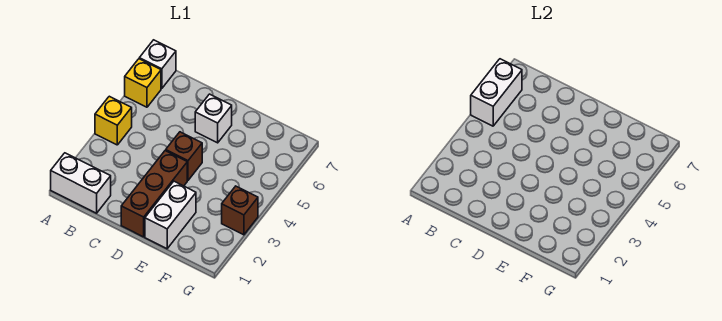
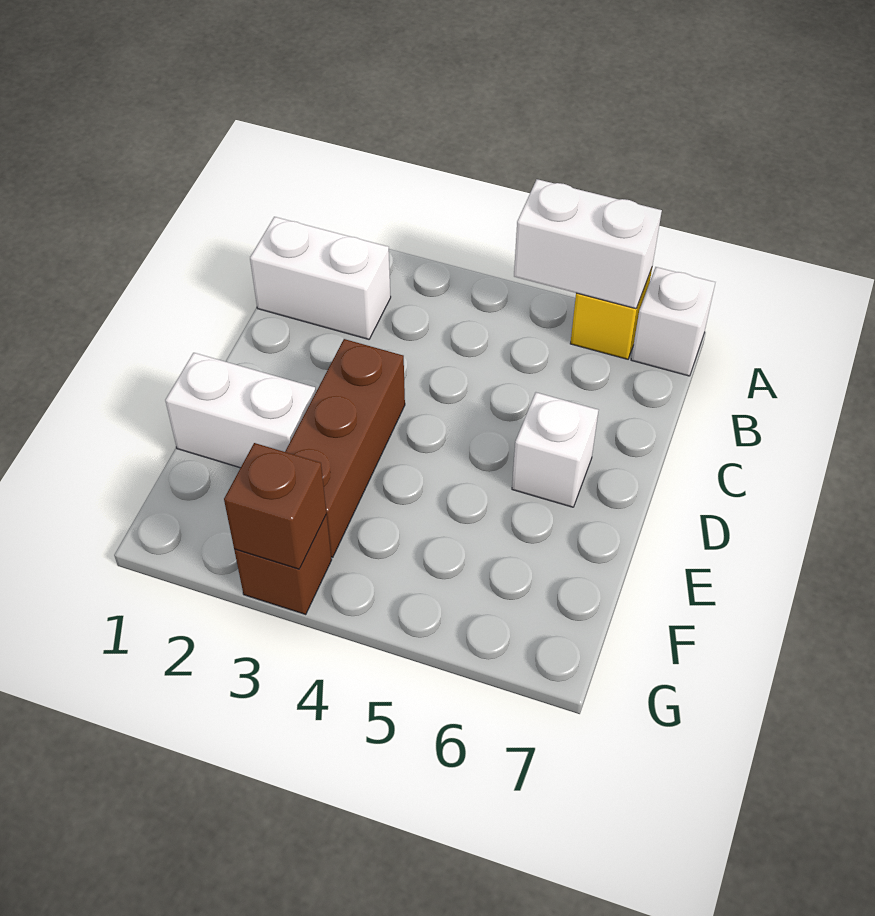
white brick A1:B1 level 1 -> white brick B1:B2 level 1
yellow brick A4 level 1 -> none
brown brick D1:D3 level 1 -> brown brick D3:F3 level 1
brown brick D4 level 1 -> brown brick G3 level 2

